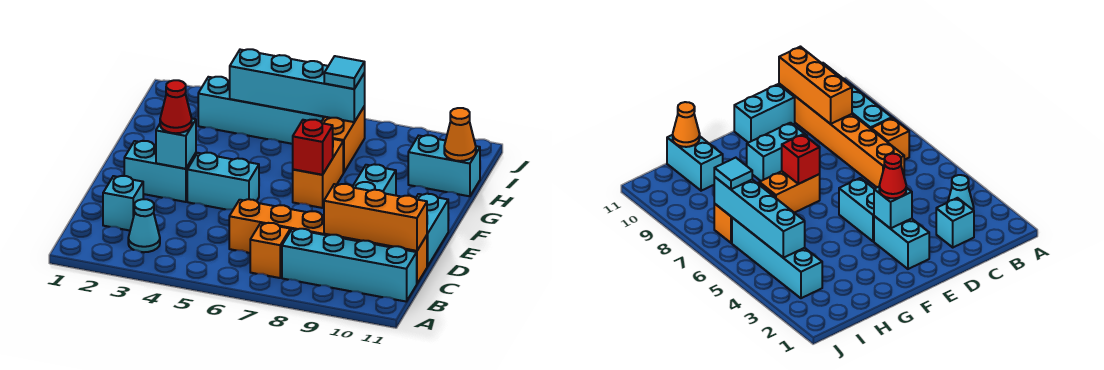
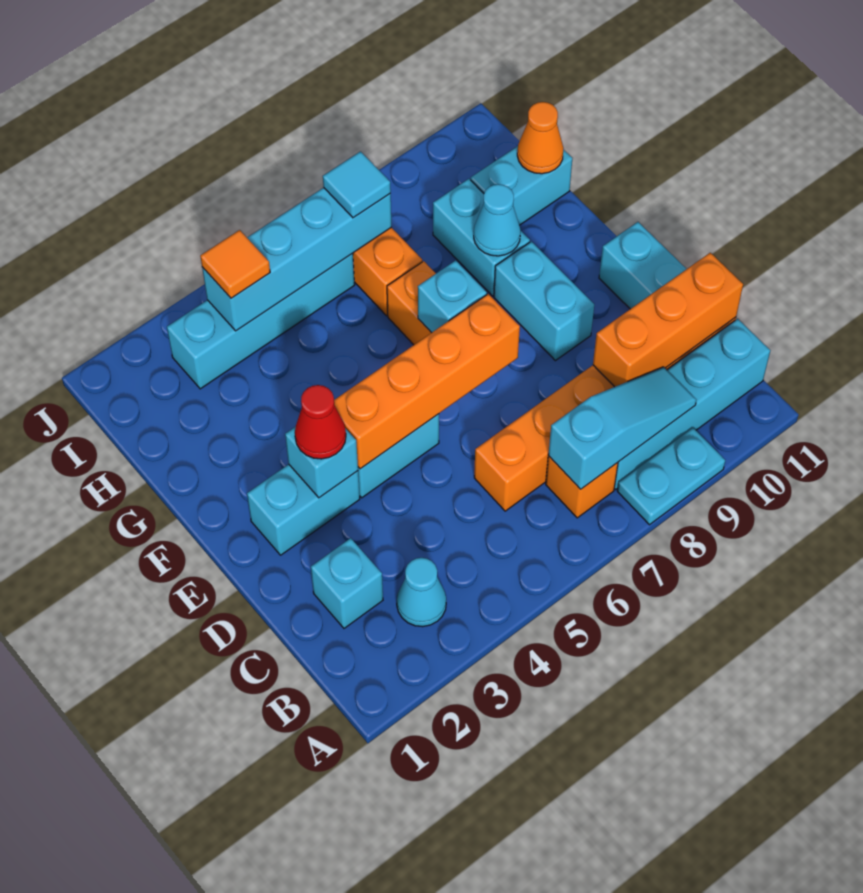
none -> cyan plate A8:A9 level 1
none -> cyan slope B7:B9 level 2 top 7
none -> orange brick E4:E7 level 2
red brick F7 level 2 -> cyan brick F7 level 2
none -> cyan brick G9:H9 level 1
none -> cyan cone G9 level 2
none -> orange tile I4 level 3

